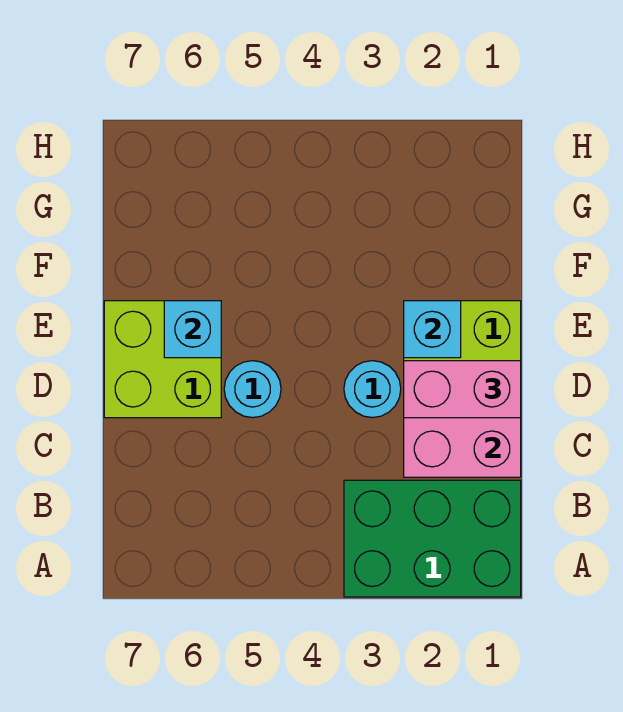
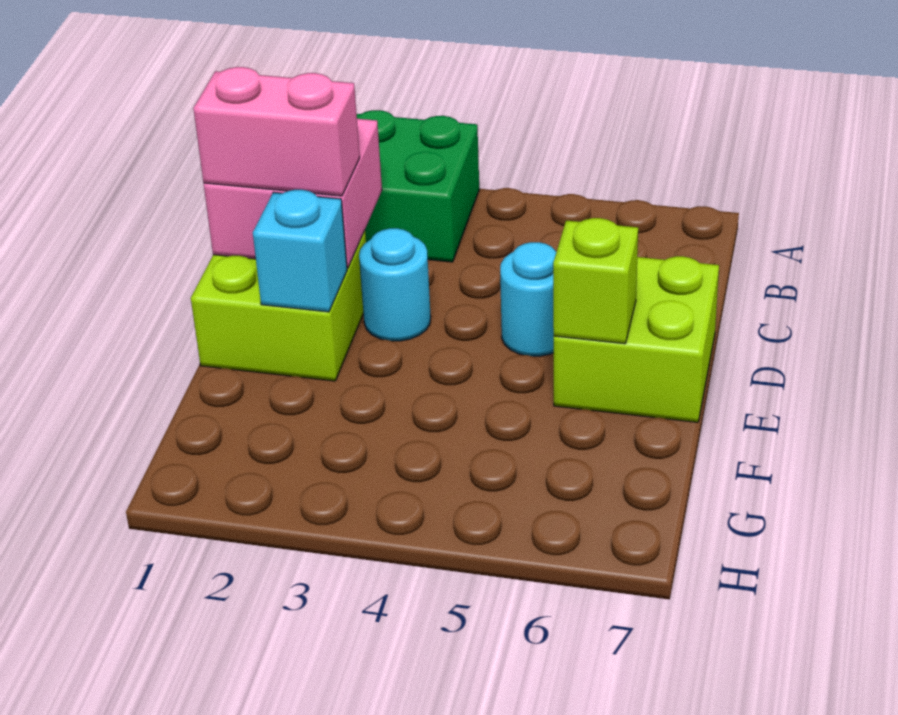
cyan brick E6 level 2 -> lime brick E6 level 2

